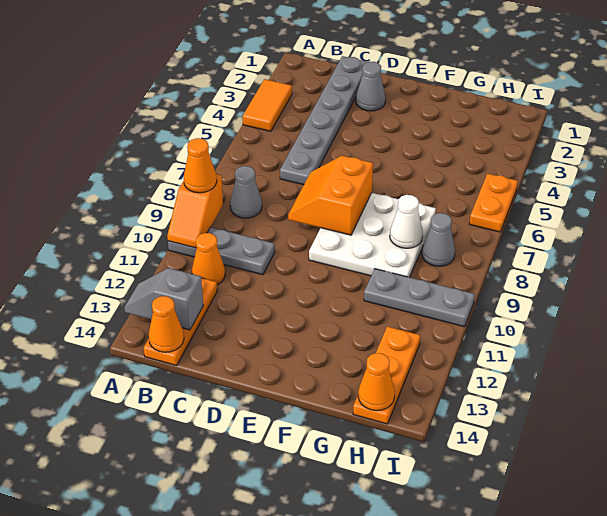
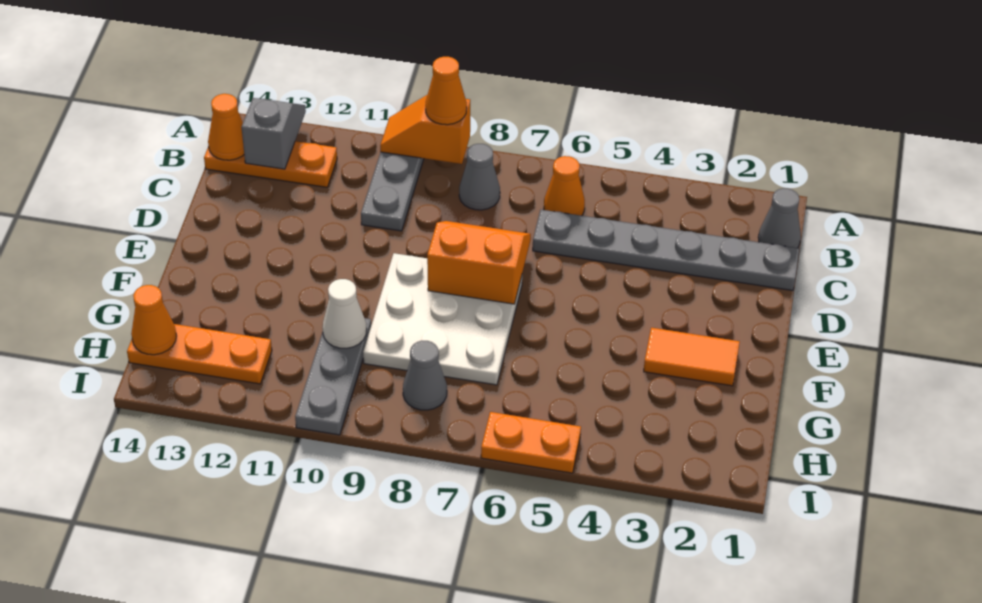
orange tile A3:A4 level 1 -> orange tile F2:F3 level 1
orange cone B11 level 1 -> orange cone B6 level 1
grey cone D2 level 1 -> grey cone B1 level 1
white cone G8 level 2 -> white cone G10 level 2

